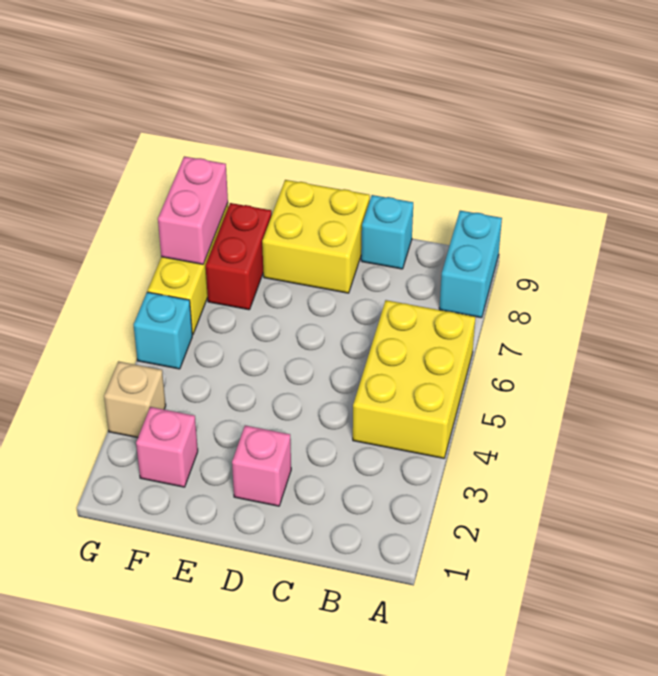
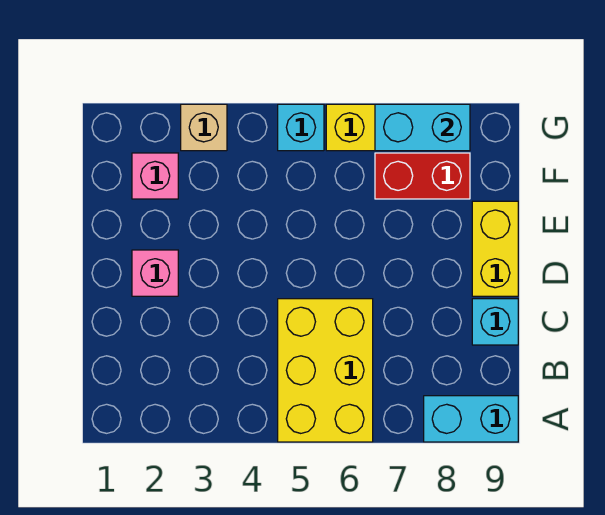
yellow brick A4:B6 level 1 -> yellow brick A5:C6 level 1
yellow brick D8:E9 level 1 -> yellow brick D9:E9 level 1
pink brick G7:G8 level 2 -> cyan brick G7:G8 level 2

